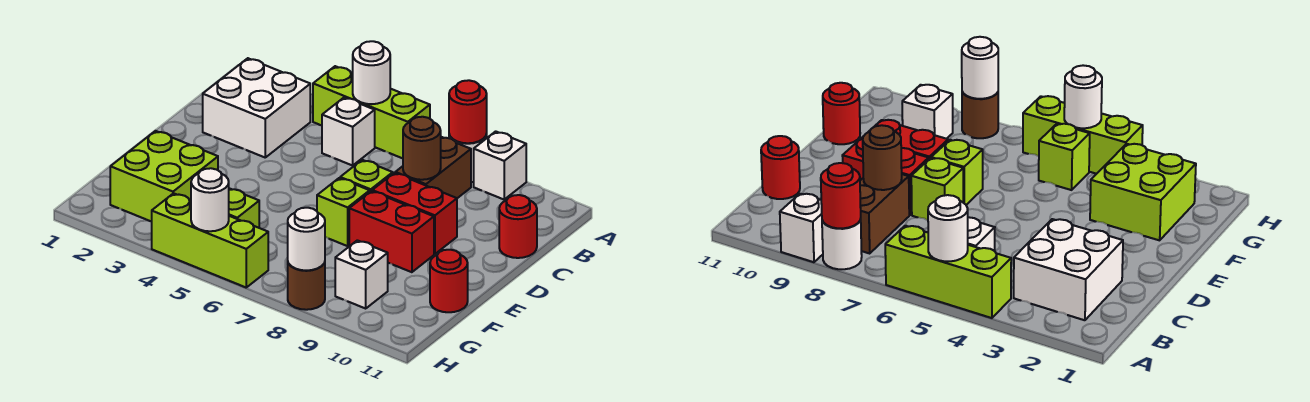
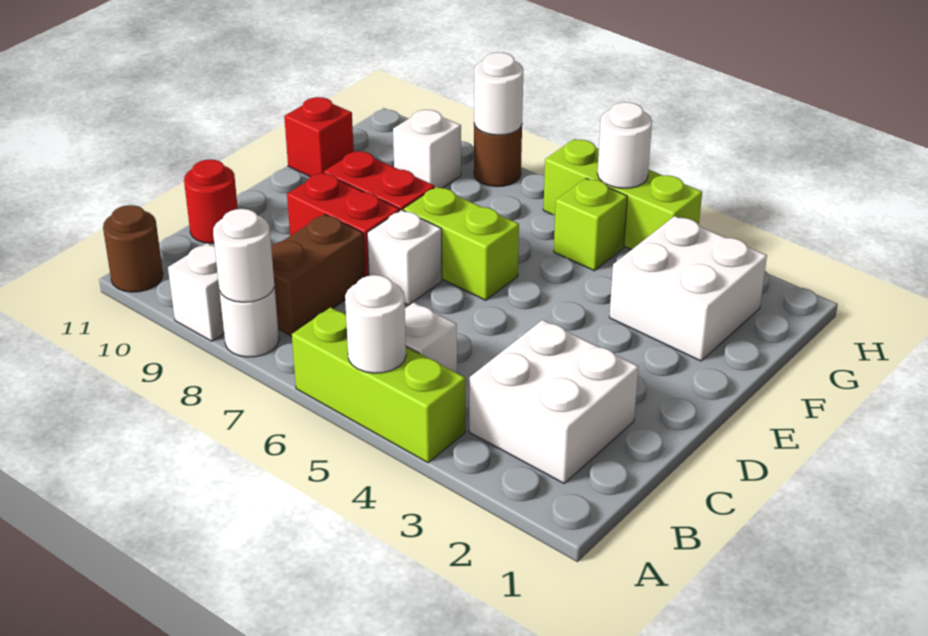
red round brick A8 level 2 -> white round brick A8 level 2
brown round brick C8 level 2 -> brown round brick A11 level 1
lime brick D7 level 1 -> white brick D7 level 1
lime brick E7 level 1 -> lime brick E6:E7 level 1
lime brick F2:G3 level 1 -> white brick F2:G3 level 1
red round brick F11 level 1 -> red brick F11 level 1

